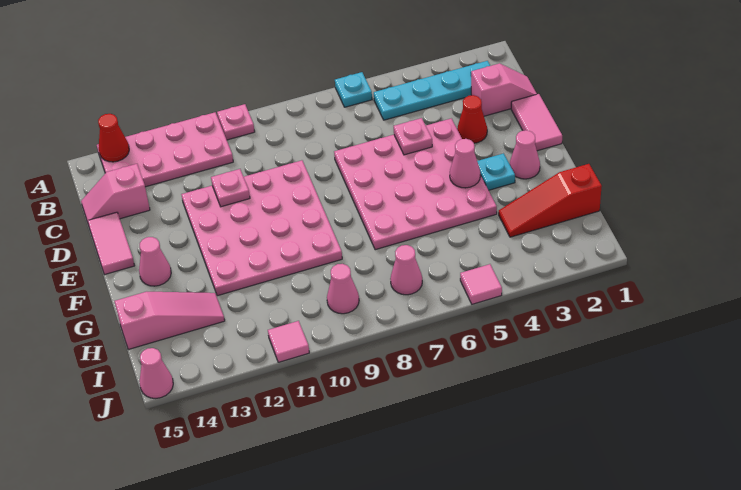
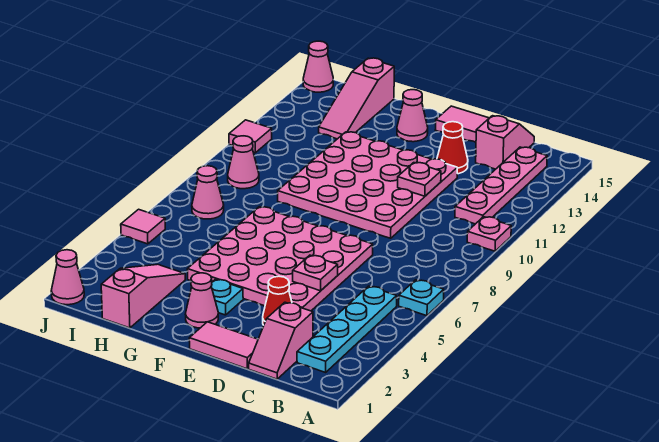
pink plate A11:B14 level 1 -> pink plate B11:B14 level 1
red cone A14 level 2 -> red cone D13 level 1
pink cone F4 level 2 -> pink cone J1 level 1
red slope H1:H3 level 1 top 1 -> pink slope H1:H3 level 1 top 1

